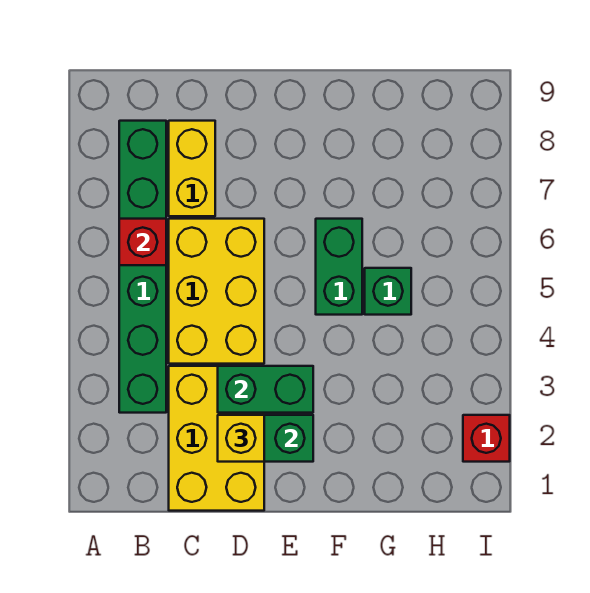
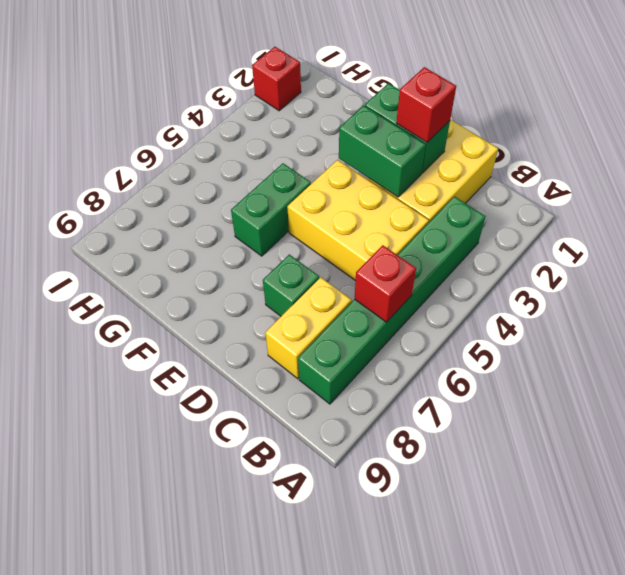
yellow brick C4:D6 level 1 -> yellow brick C4:E5 level 1
yellow brick D2 level 3 -> red brick D2 level 3
green brick G5 level 1 -> green brick D7 level 1

